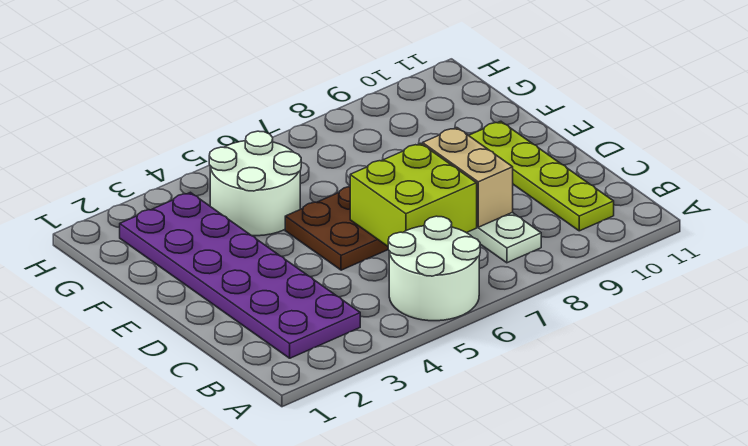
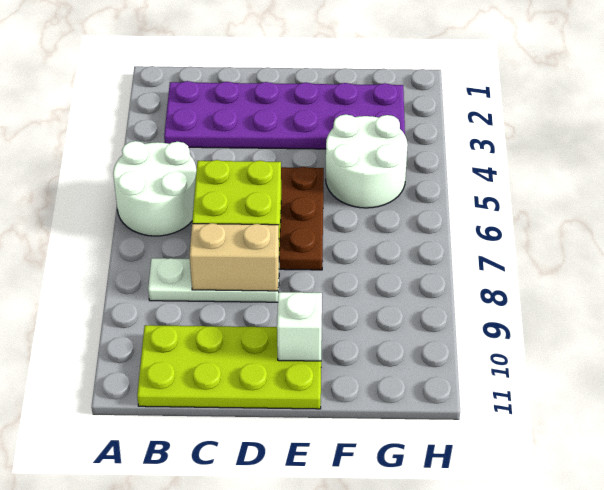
lime plate B10:E10 level 1 -> lime plate B10:E11 level 1
none -> white brick E10 level 2

